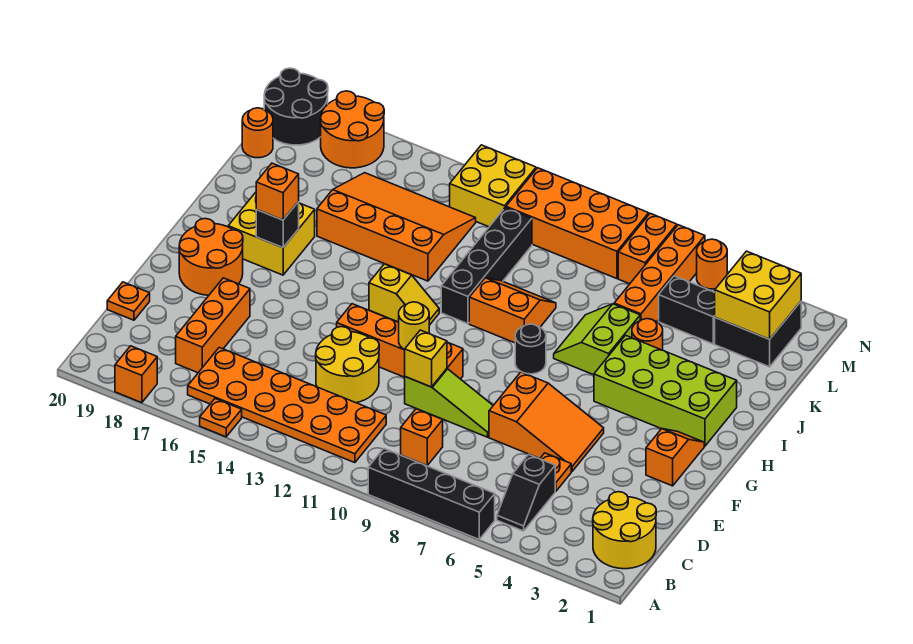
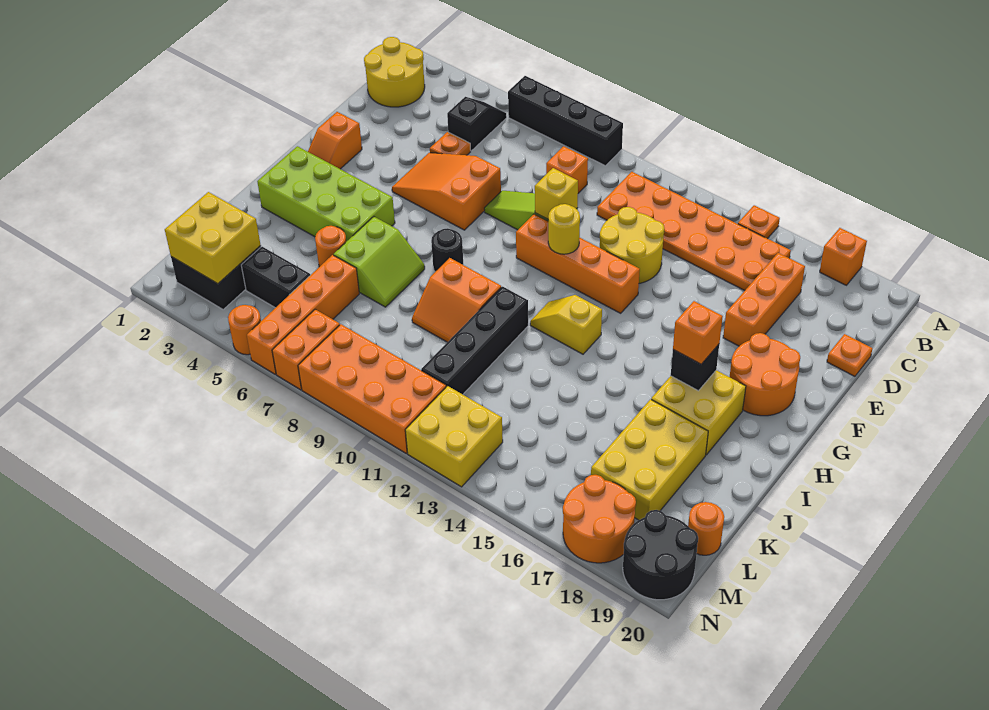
orange slope J13:L16 level 1 top J -> none
none -> yellow brick J17:L18 level 1

